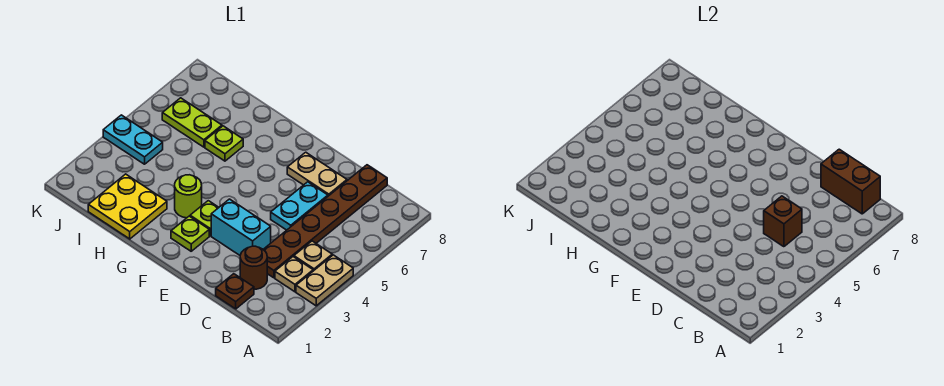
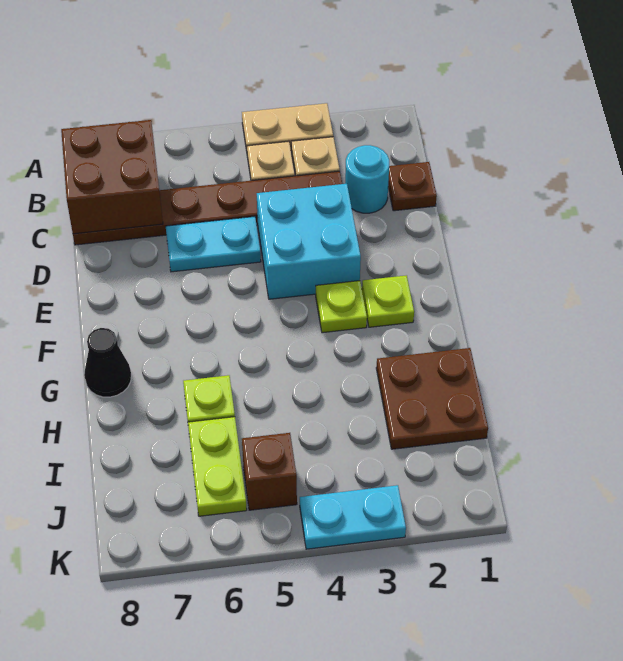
brown brick B8:C8 level 2 -> brown brick B7:C8 level 2
brown round brick C2 level 1 -> cyan round brick C2 level 1
brown brick C5 level 2 -> brown brick J5 level 1
cyan brick D3:E3 level 1 -> cyan brick D3:E4 level 1
tan plate D7:E7 level 1 -> none
lime round brick G3 level 1 -> none
none -> black cone G8 level 1
yellow plate H1:I2 level 1 -> brown plate H1:I2 level 1
cyan plate J4:K4 level 1 -> cyan plate K3:K4 level 1

